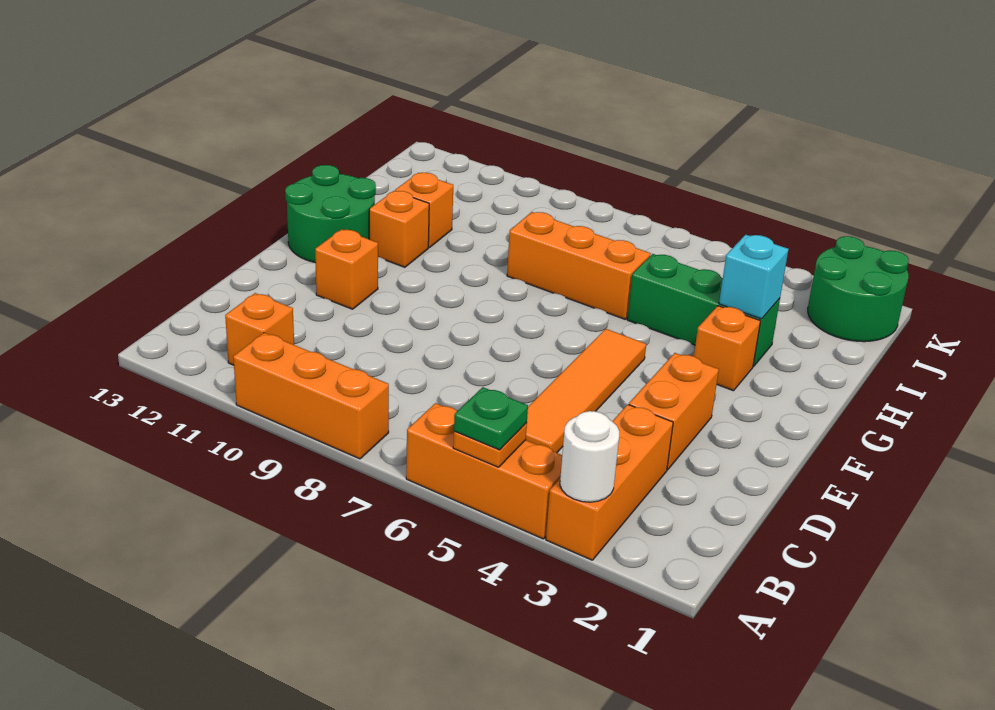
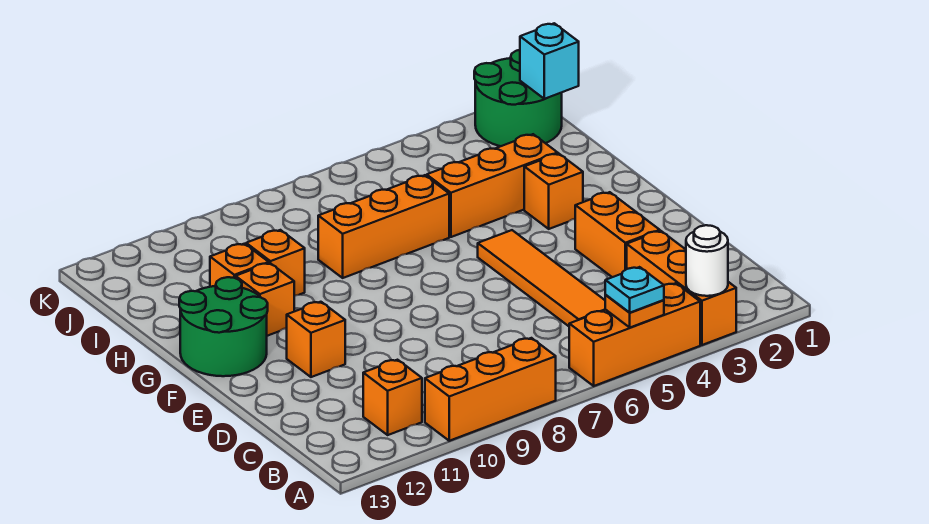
green plate A5 level 3 -> cyan plate A5 level 3
green brick H3:H5 level 1 -> orange brick H3:H5 level 1
cyan brick H3 level 2 -> cyan brick J1 level 2
none -> orange brick H10 level 1

